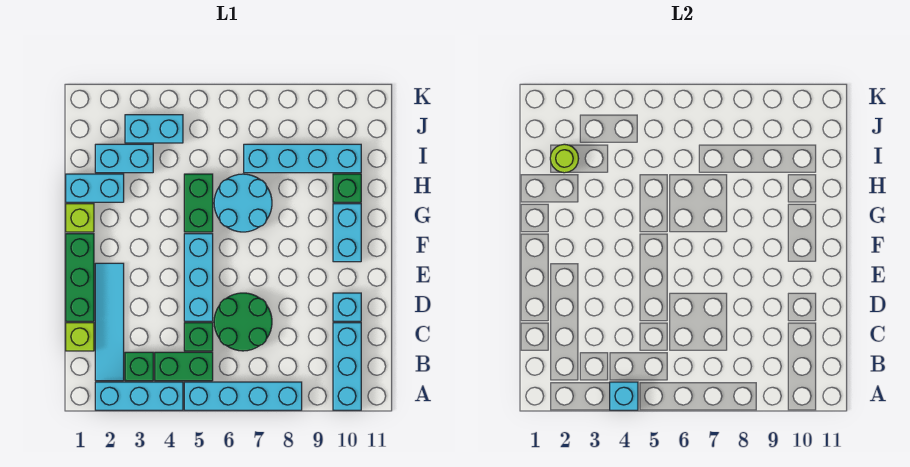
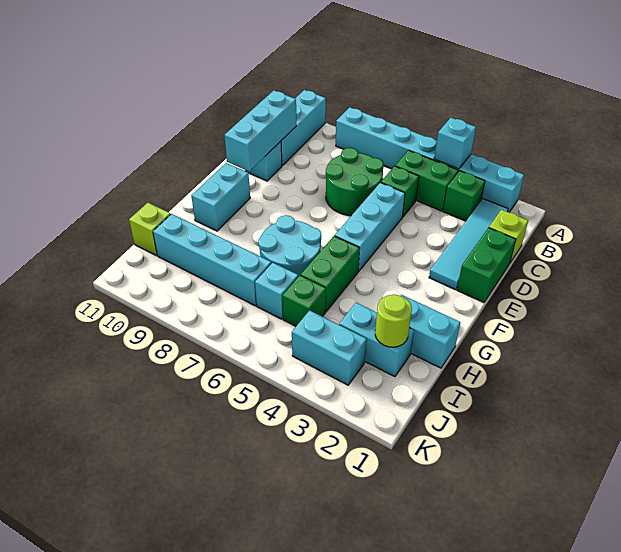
none -> cyan brick C10:E10 level 2
green brick D1:F1 level 1 -> green brick D1:E1 level 1
lime brick G1 level 1 -> lime brick I11 level 1
green brick H10 level 1 -> green brick I5 level 1
none -> cyan brick I6 level 1

